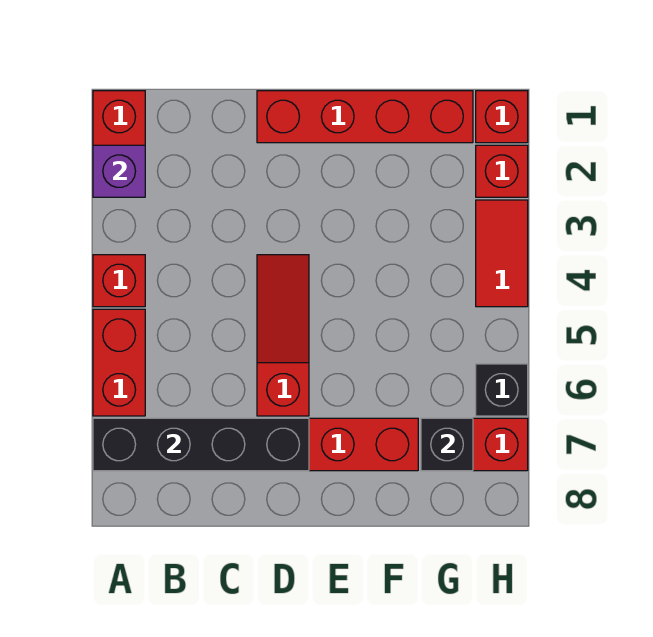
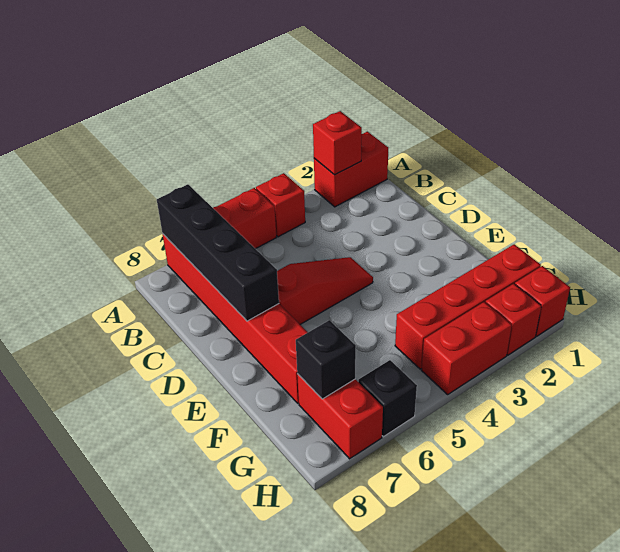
purple brick A2 level 2 -> red brick A2 level 2
red brick D1:G1 level 1 -> red brick G1:G4 level 1
red tile H3:H4 level 1 -> red brick H3:H4 level 1

